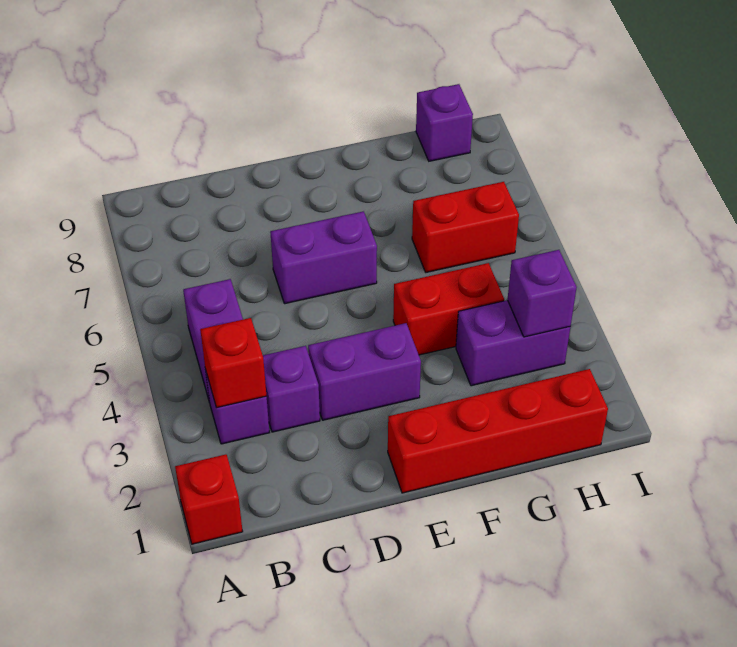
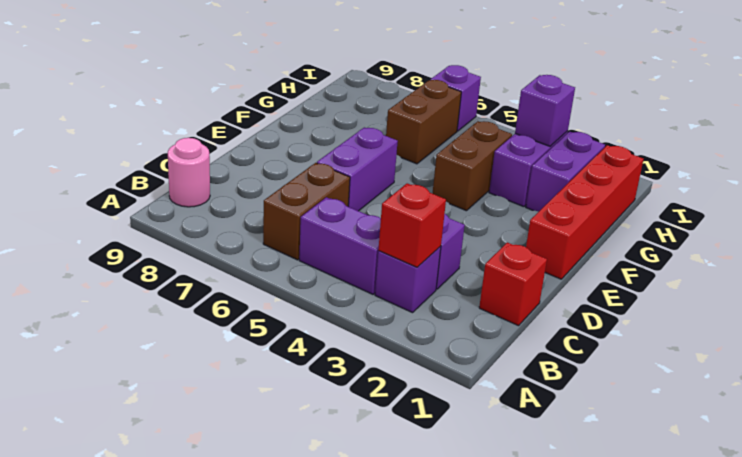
red brick A1 level 1 -> red brick C1 level 1
none -> brown brick B6:C6 level 1
none -> pink round brick B9 level 1
purple brick D3:E3 level 1 -> purple brick G2:H2 level 1
red brick F4:G4 level 1 -> brown brick F4:G4 level 1
red brick G6:H6 level 1 -> brown brick G6:H6 level 1
purple brick H9 level 1 -> purple brick I6 level 1

